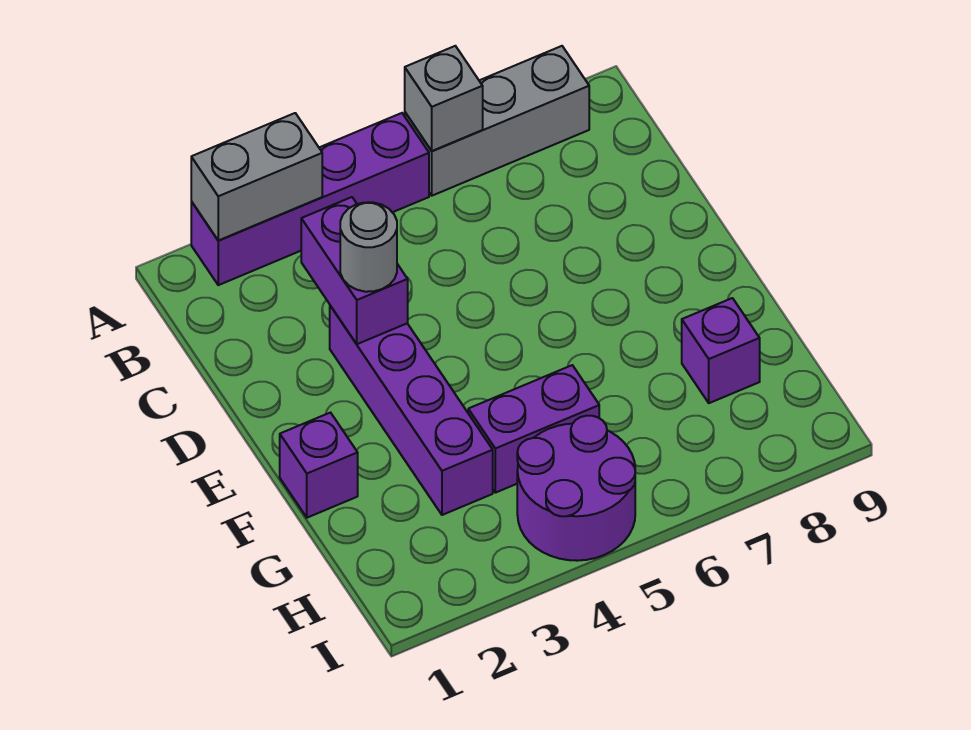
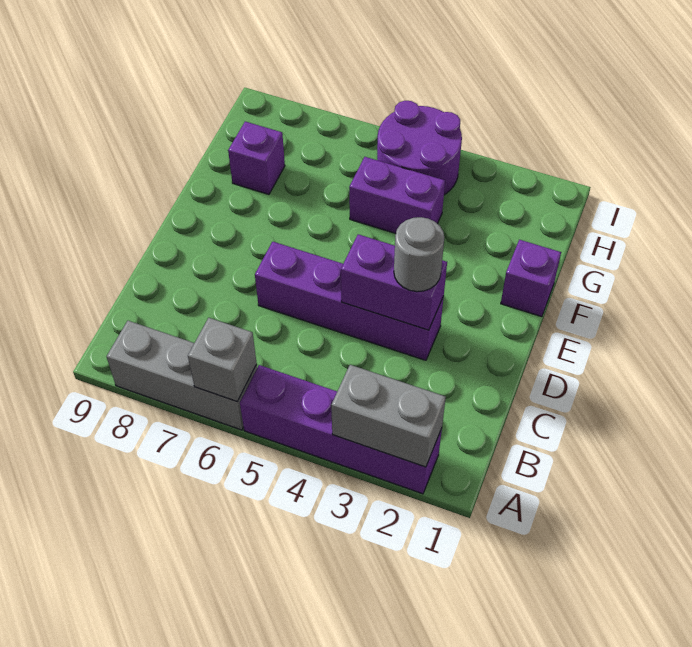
purple brick C3:D3 level 2 -> purple brick D3:D4 level 2
purple brick D3:G3 level 1 -> purple brick D3:D6 level 1

